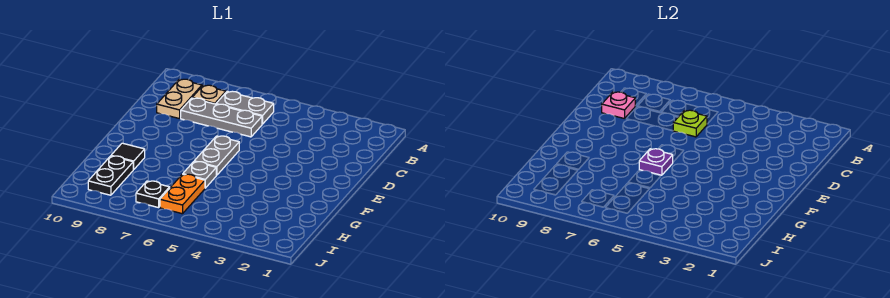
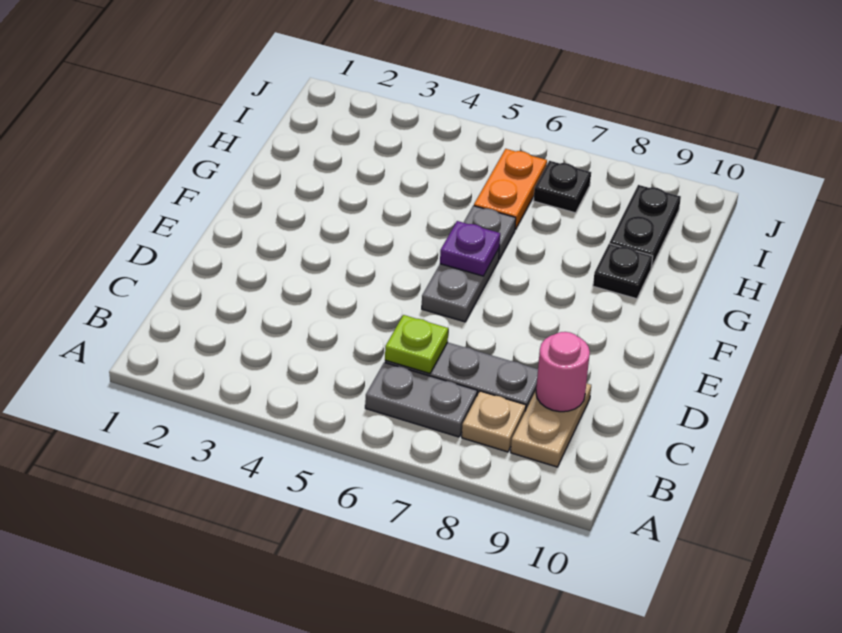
pink plate C9 level 2 -> pink round brick C9 level 2
black tile G9 level 1 -> black plate G9 level 1

